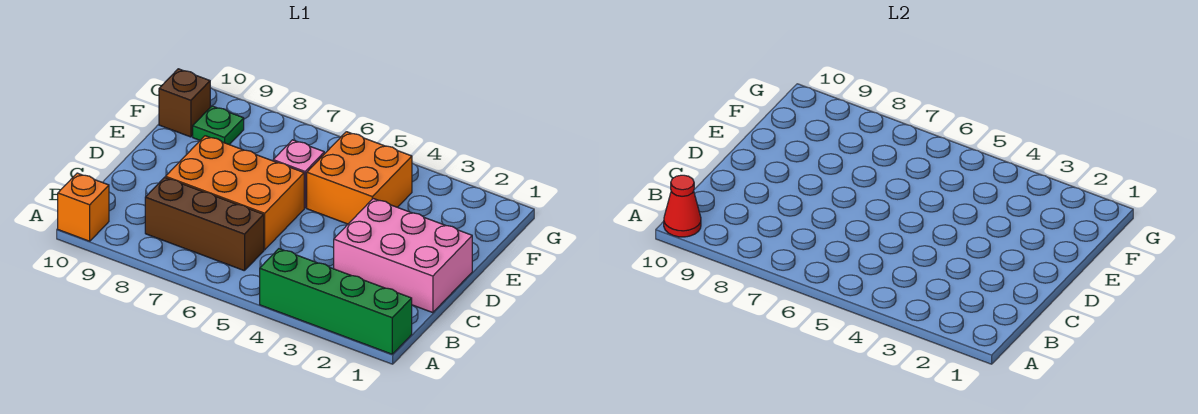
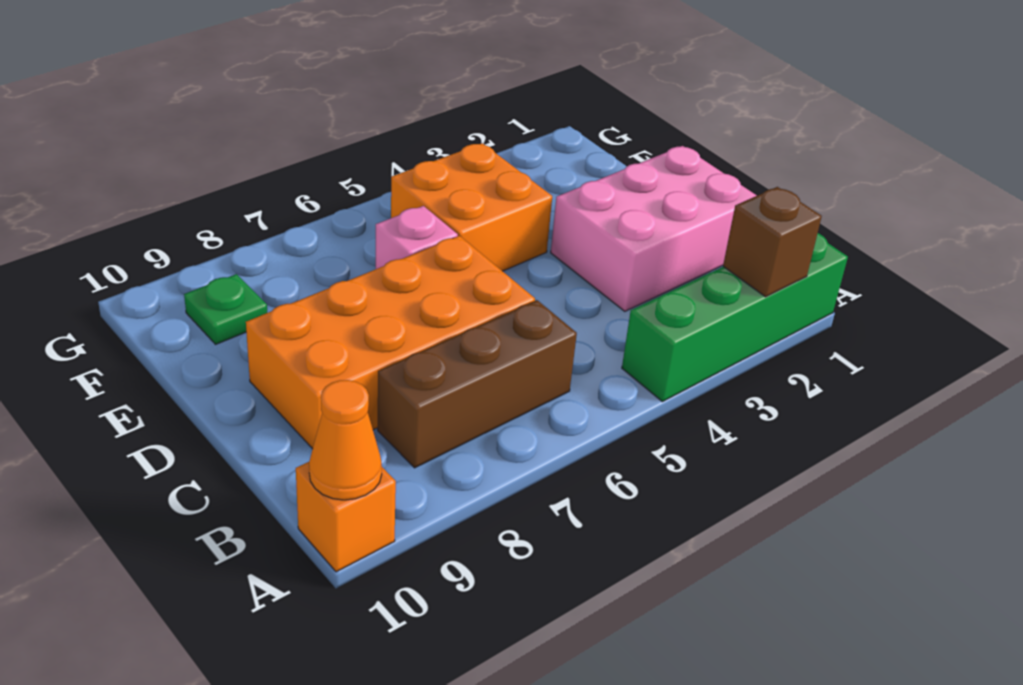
red cone A10 level 2 -> orange cone A10 level 2
orange brick C6:D8 level 1 -> orange brick C6:D9 level 1
brown brick F10 level 1 -> brown brick A2 level 2

